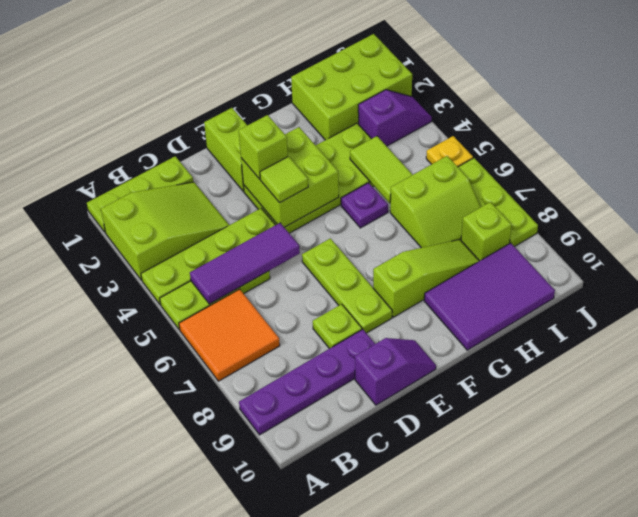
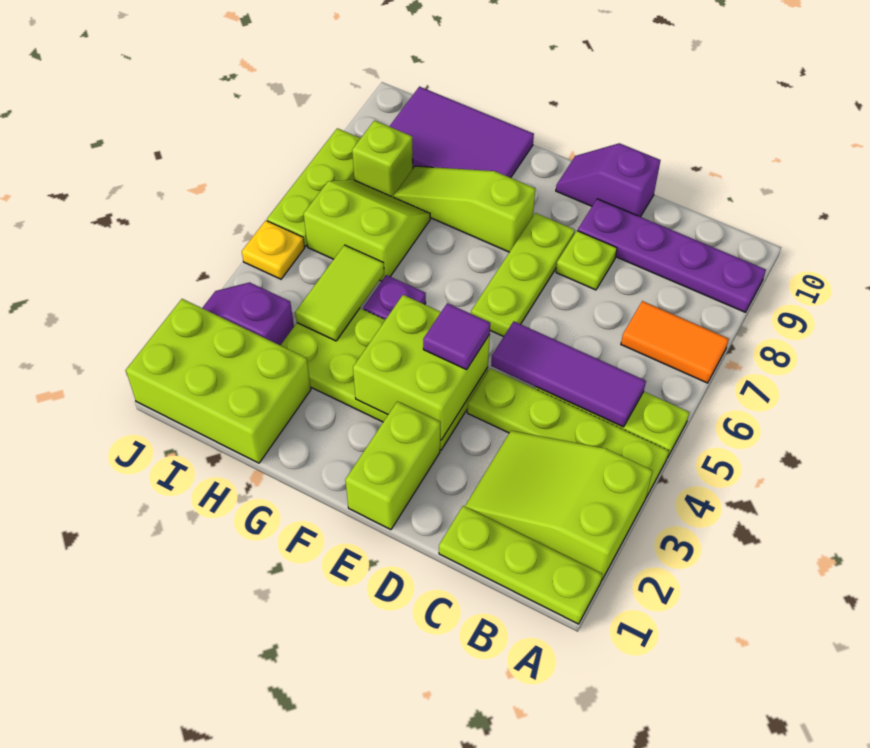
orange tile A6:B7 level 1 -> orange tile A7:B7 level 1
lime brick E3 level 3 -> none
lime tile E4 level 3 -> purple tile E4 level 3

